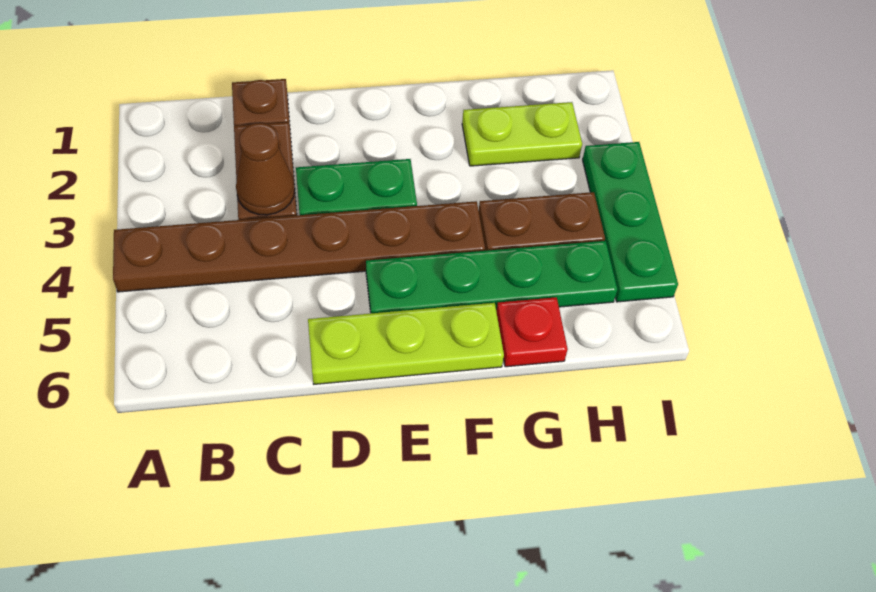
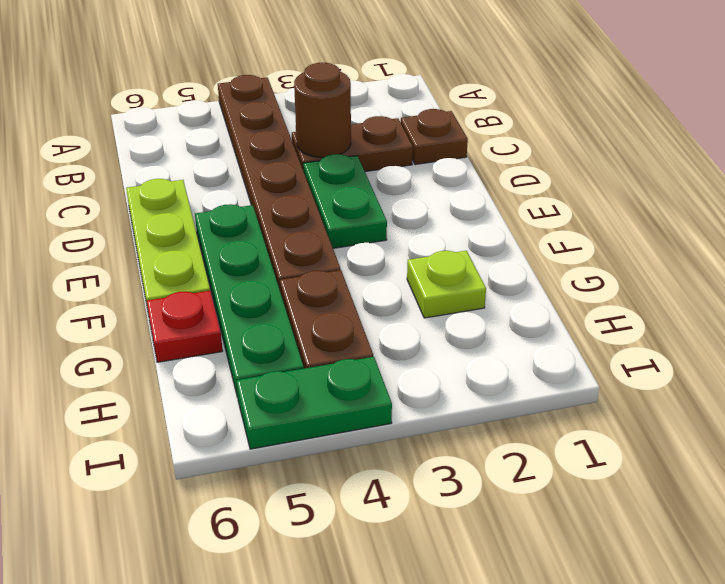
brown cone C3 level 2 -> brown round brick C3 level 2
lime plate G2:H2 level 1 -> lime plate G2 level 1
green plate I3:I5 level 1 -> green plate I4:I5 level 1

